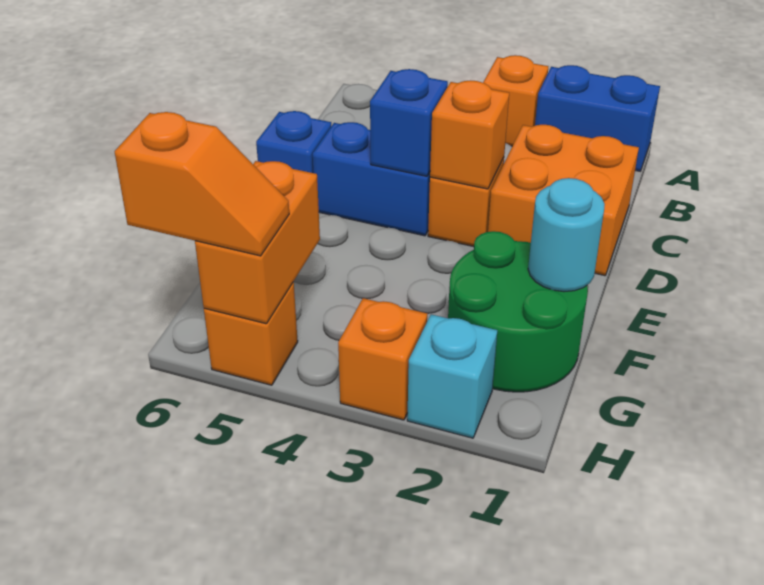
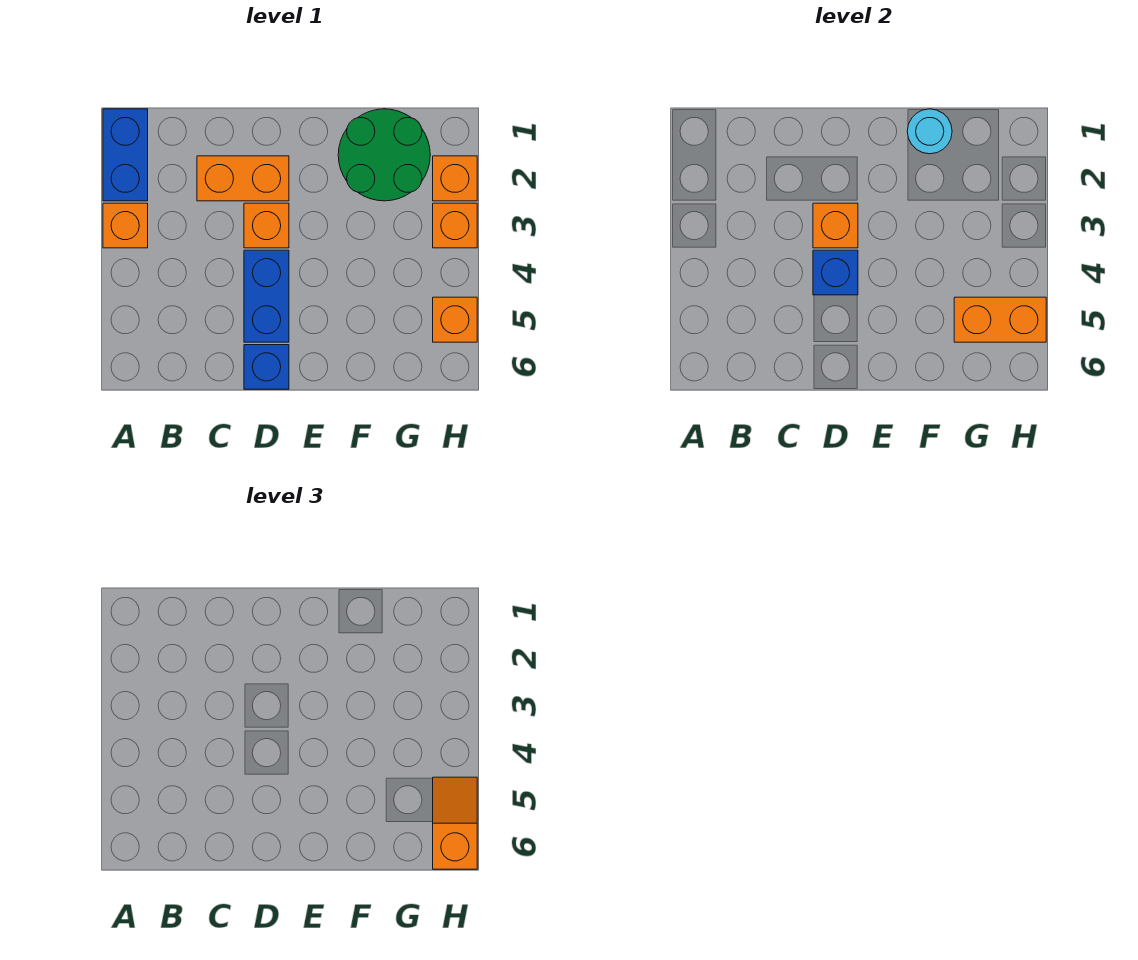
orange brick C1:D2 level 1 -> orange brick C2:D2 level 1
cyan brick H2 level 1 -> orange brick H2 level 1

